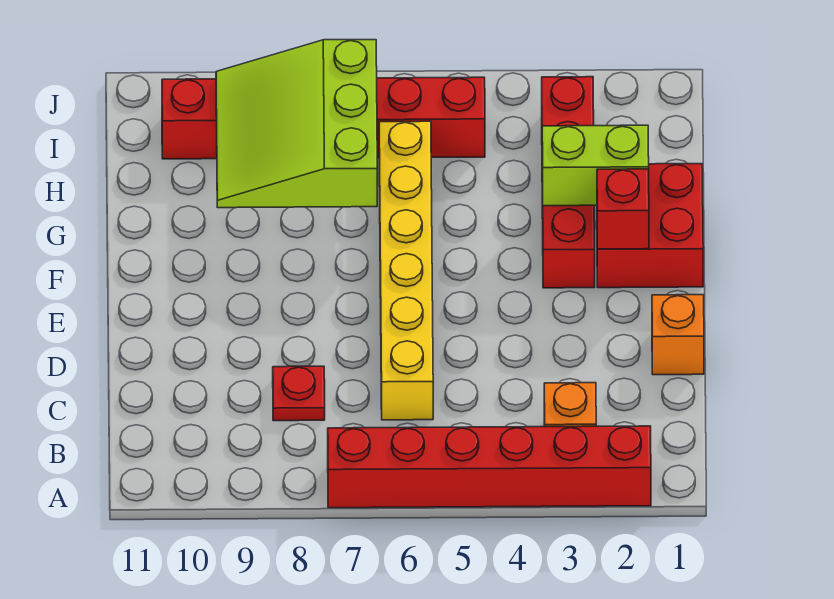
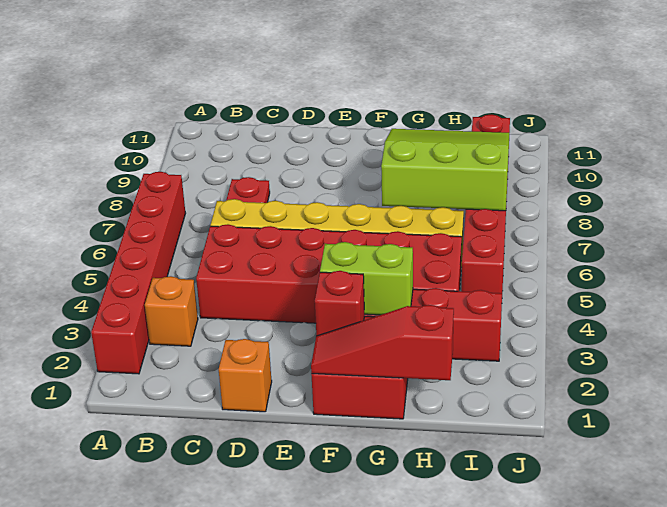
none -> red brick C4:H5 level 1
none -> red slope F1:H1 level 2 top H
lime brick G2:G3 level 2 -> lime brick F3:G3 level 2

